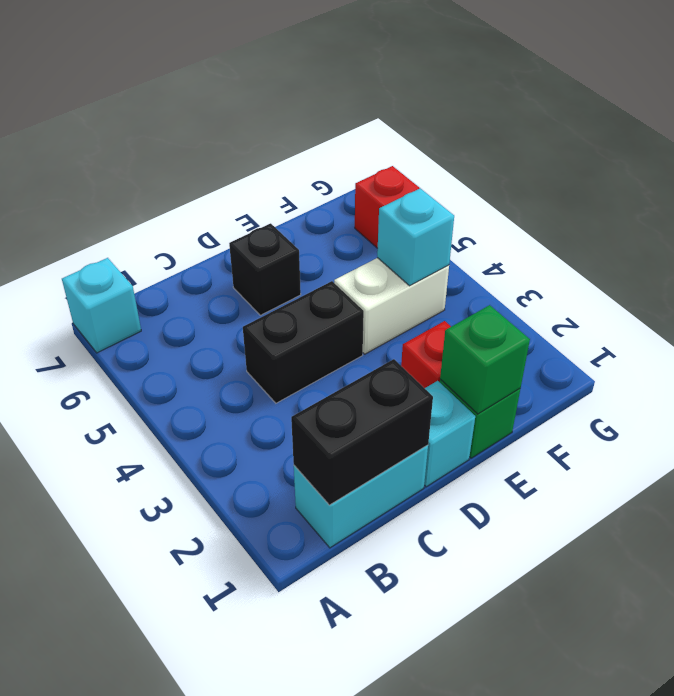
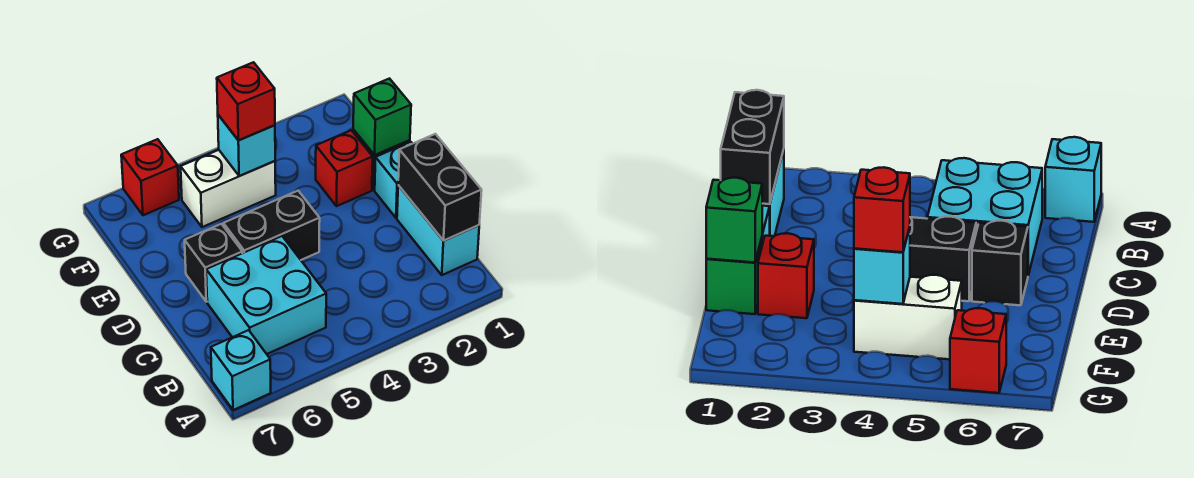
none -> cyan brick B5:C6 level 1
black brick C4:D4 level 1 -> black brick D4:D5 level 1
white brick E4:F4 level 1 -> white brick F4:F5 level 1
none -> red brick F4 level 3

